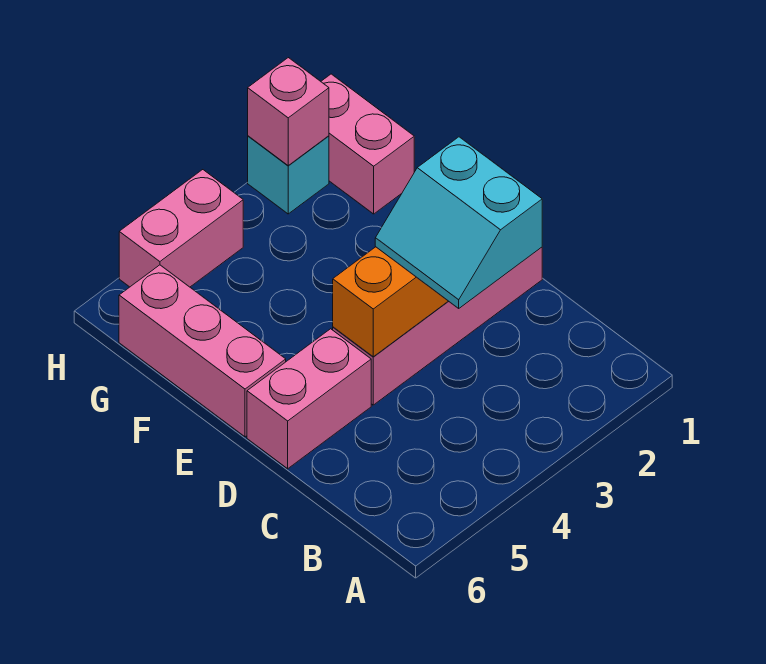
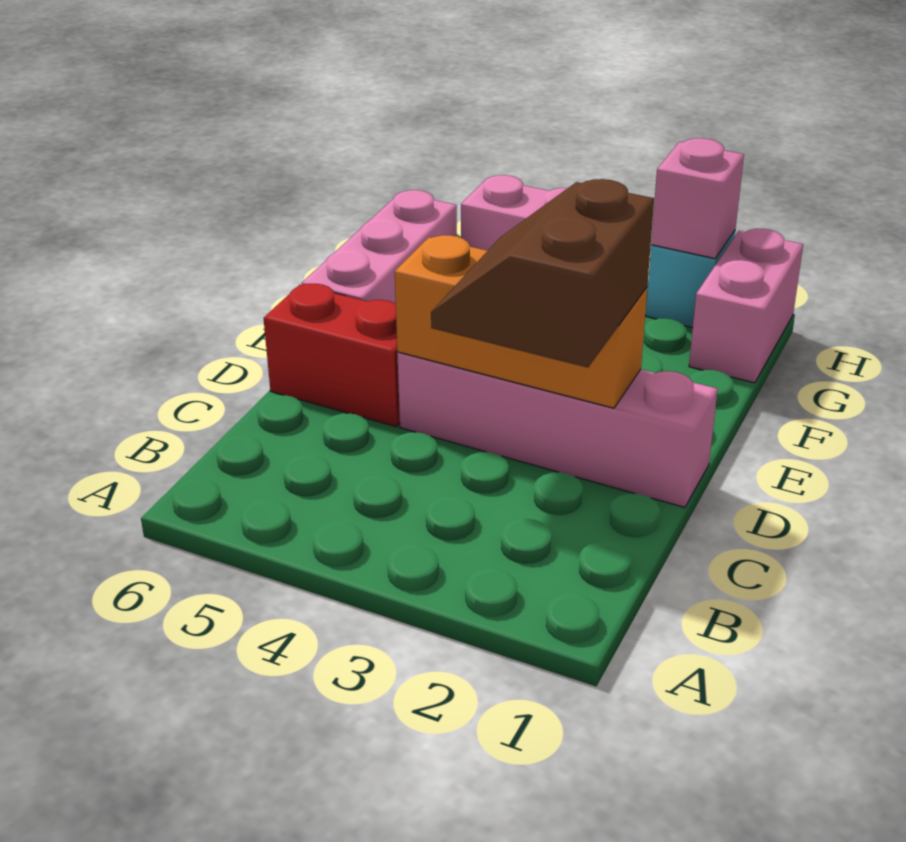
cyan slope C2:D3 level 3 top 2 -> brown slope C2:D3 level 3 top 2
pink brick D5:D6 level 1 -> red brick D5:D6 level 1

